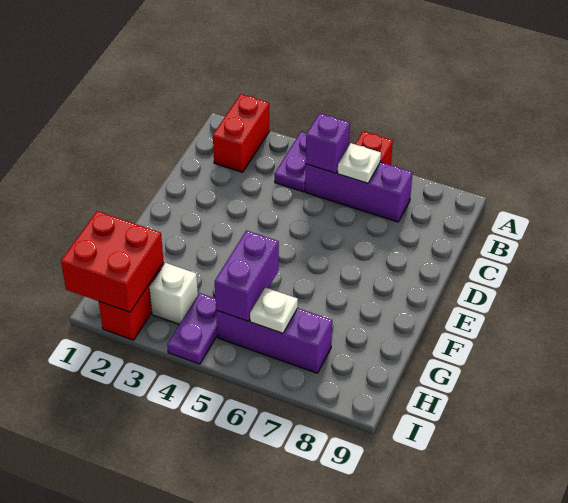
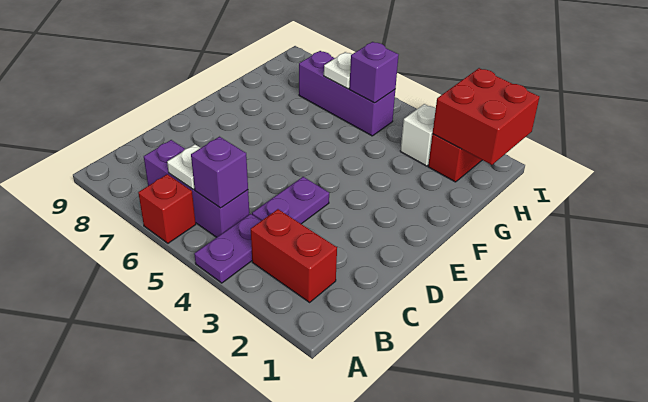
red brick A2:B2 level 1 -> red brick B2:B3 level 1
purple brick G5:H5 level 2 -> purple brick H5 level 2
purple plate H4:I4 level 1 -> purple plate C4:D4 level 1

